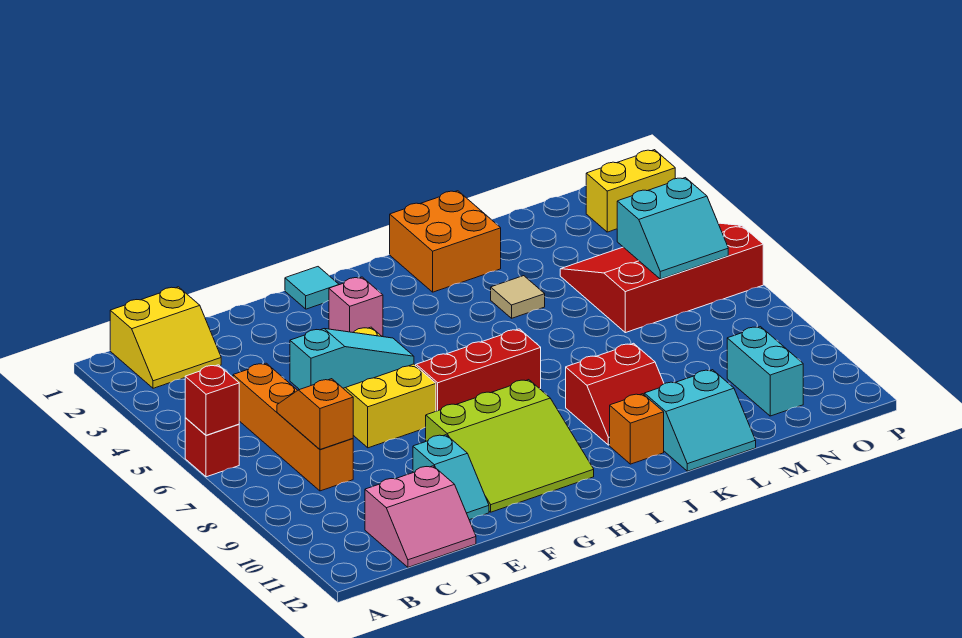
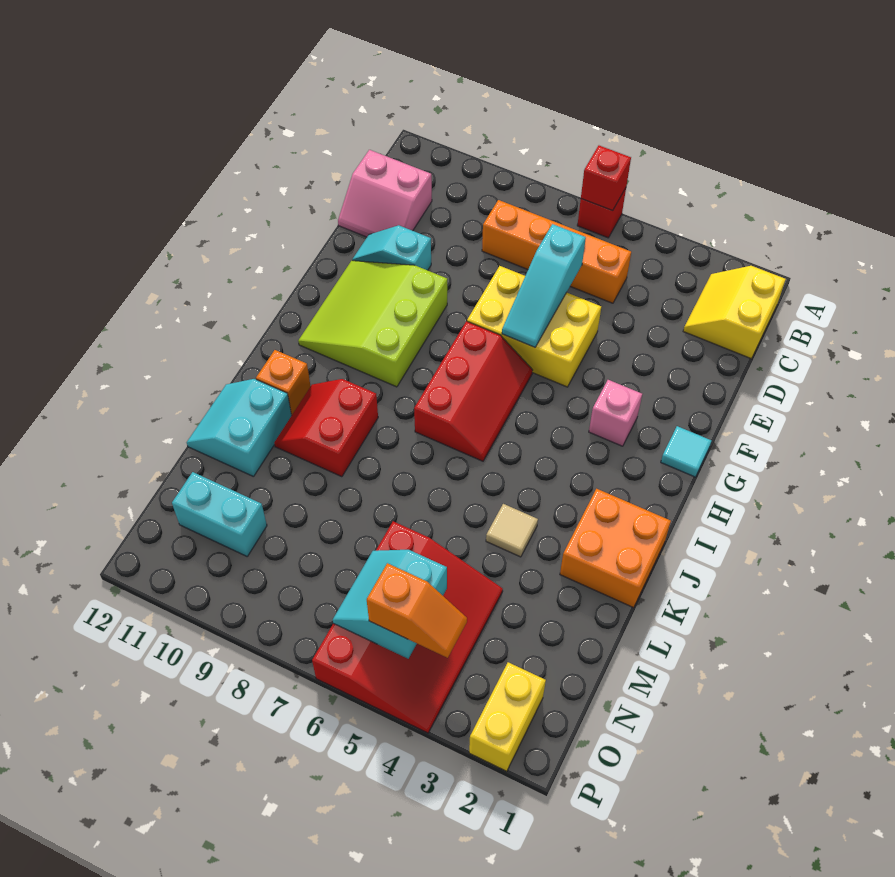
orange slope C7:C8 level 2 top 8 -> orange slope O4:O5 level 3 top 5
pink slope C11:D12 level 1 top 11 -> pink slope C11:D12 level 1 top C

